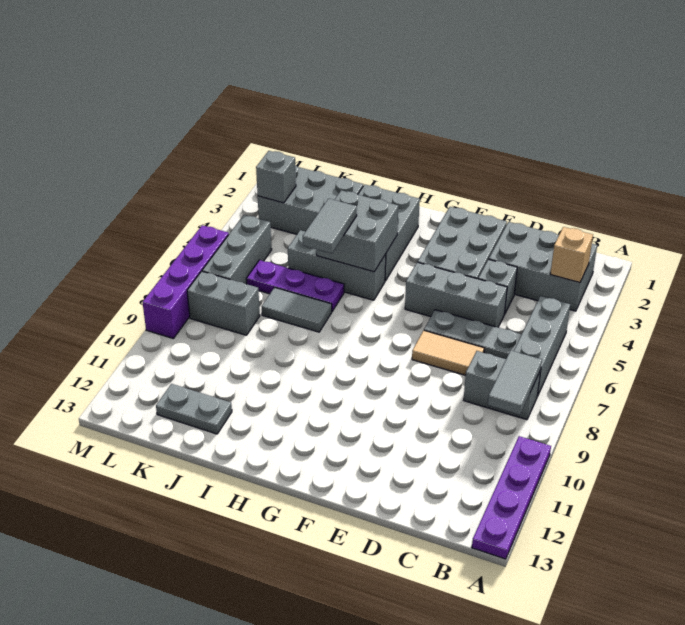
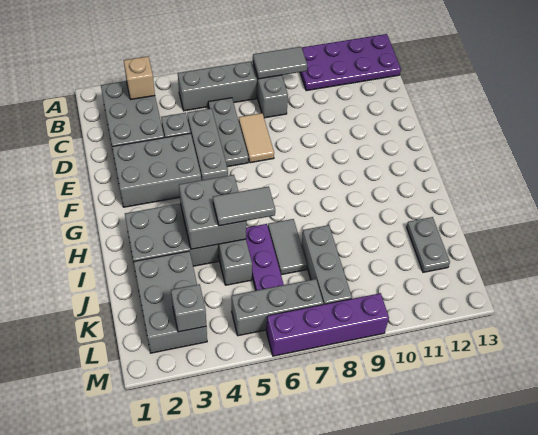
purple plate A10:A13 level 1 -> purple plate A10:B13 level 1
grey brick K8:L8 level 1 -> grey brick J8:L8 level 1

